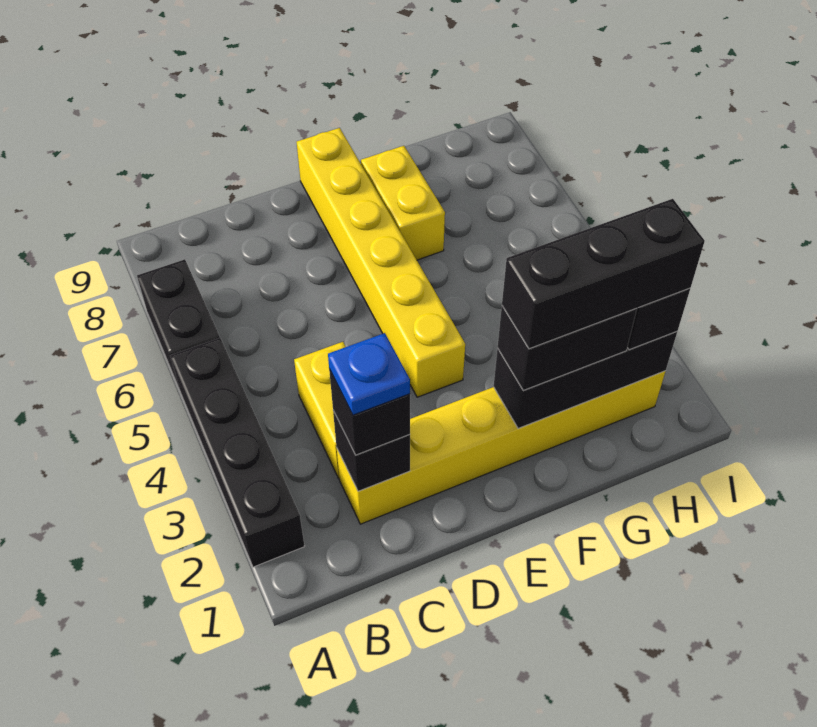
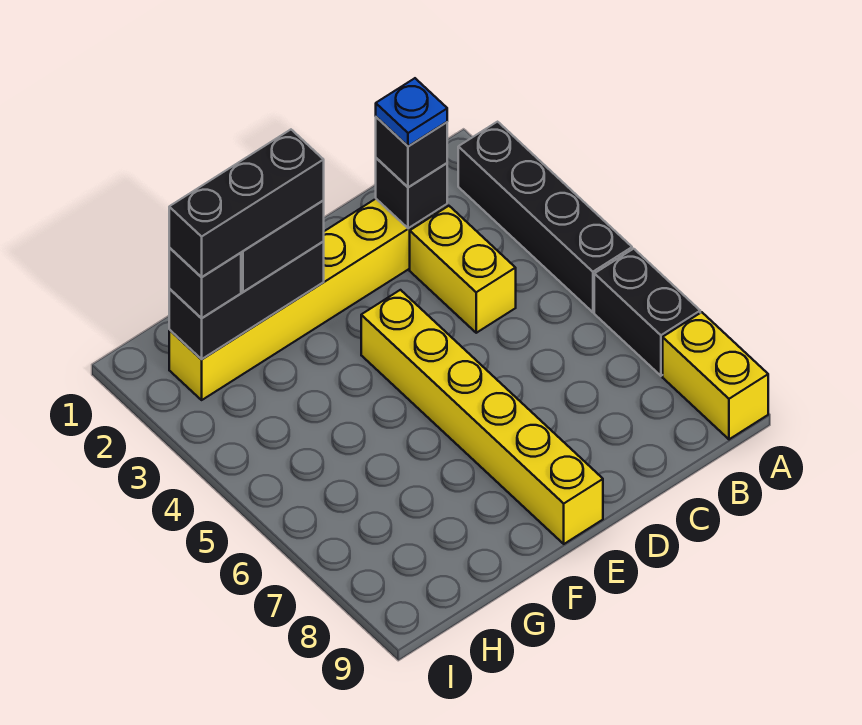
yellow brick F7:F8 level 1 -> yellow brick A8:A9 level 1

